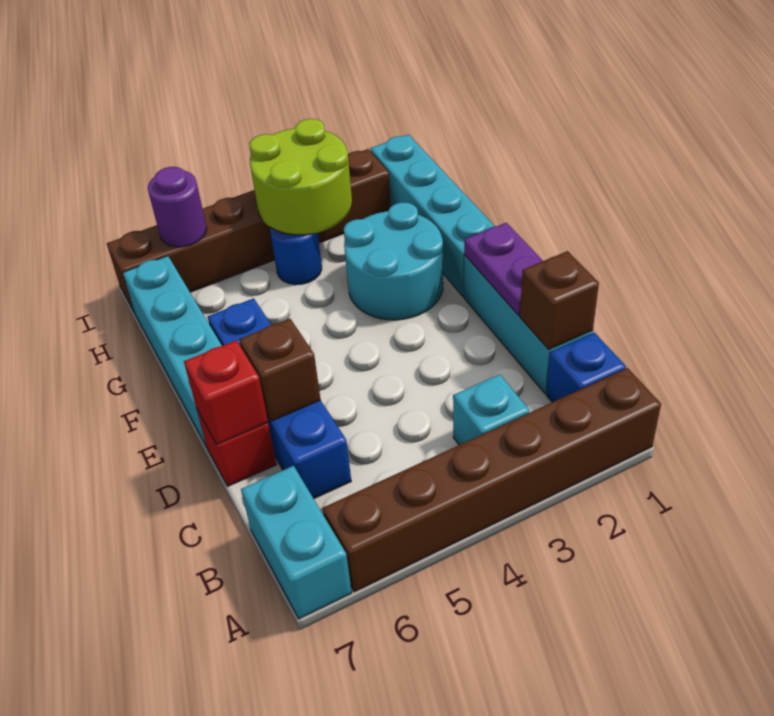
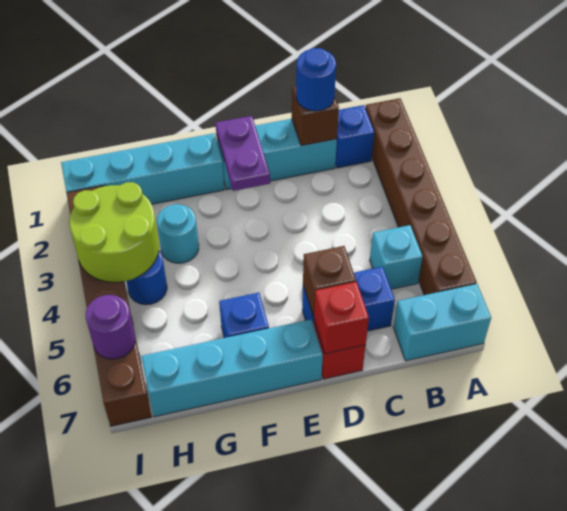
cyan brick B3 level 1 -> cyan brick B5 level 1
none -> blue round brick C1 level 3
purple plate D1:E1 level 2 -> purple plate E1:E2 level 2
cyan round brick F2:G3 level 1 -> cyan round brick G3 level 1

